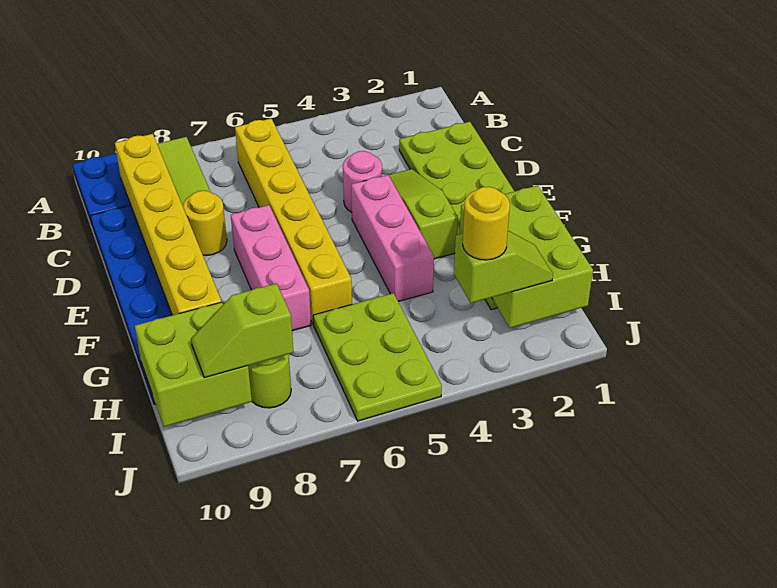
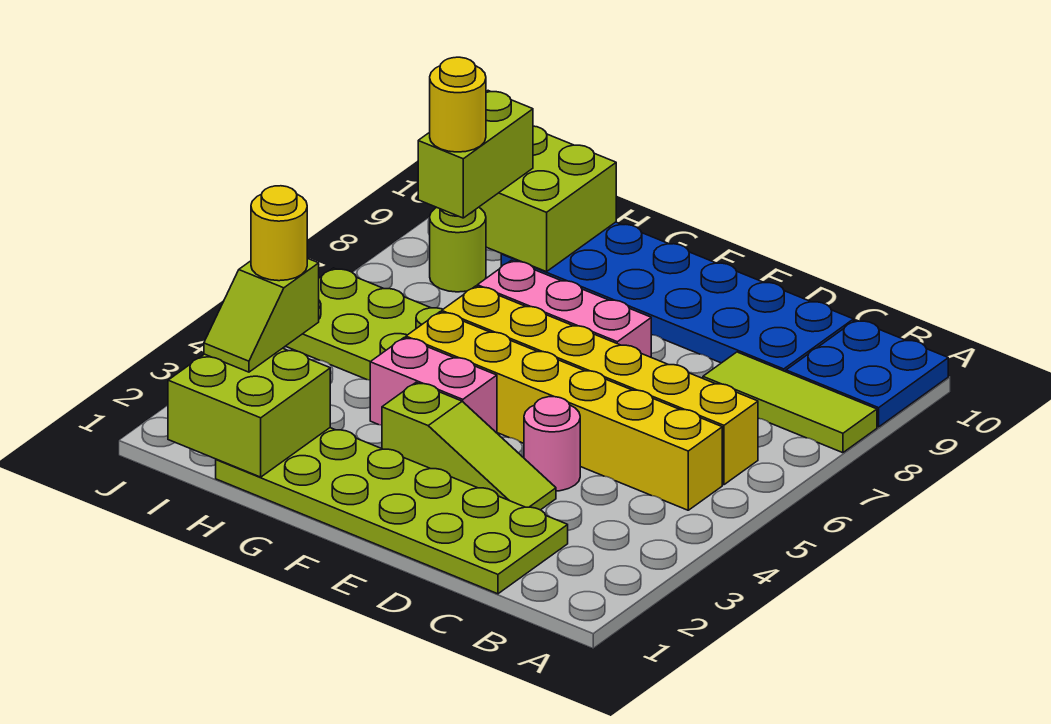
yellow brick B9:G9 level 2 -> yellow brick B5:G5 level 1
yellow round brick D8 level 1 -> yellow round brick I8 level 4
pink brick E4:G4 level 1 -> pink brick F4:G4 level 1
lime brick G1:I2 level 2 -> lime brick H1:I2 level 2
lime slope I8:I9 level 3 top 8 -> lime brick I8:I9 level 3

